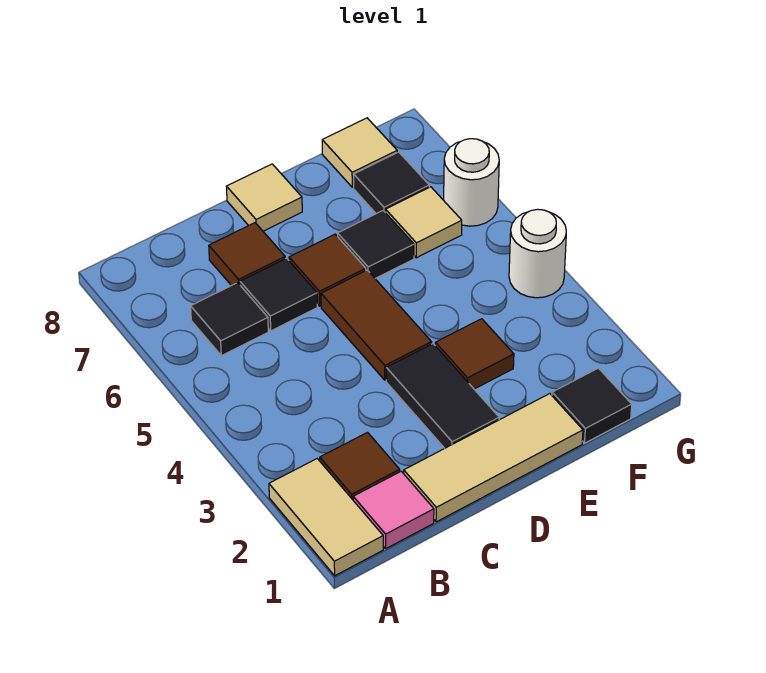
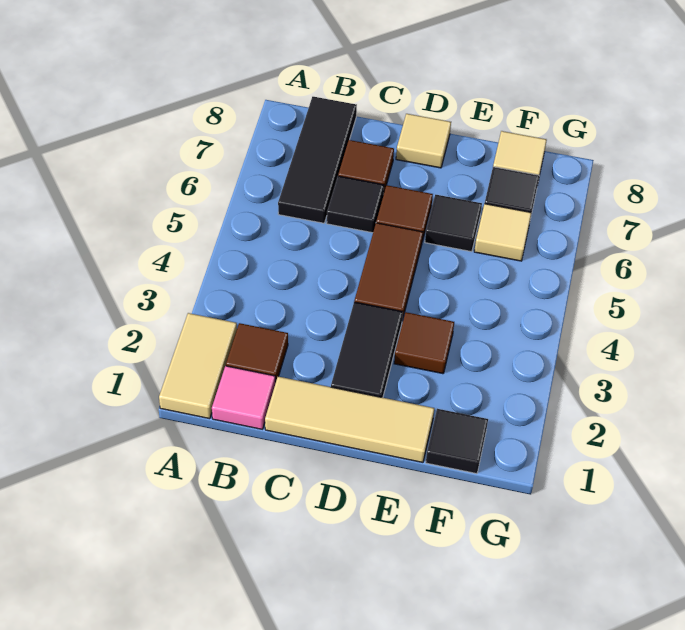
black tile B6 level 1 -> black tile B6:B8 level 1
white round brick G4 level 1 -> none
white round brick G6 level 1 -> none

